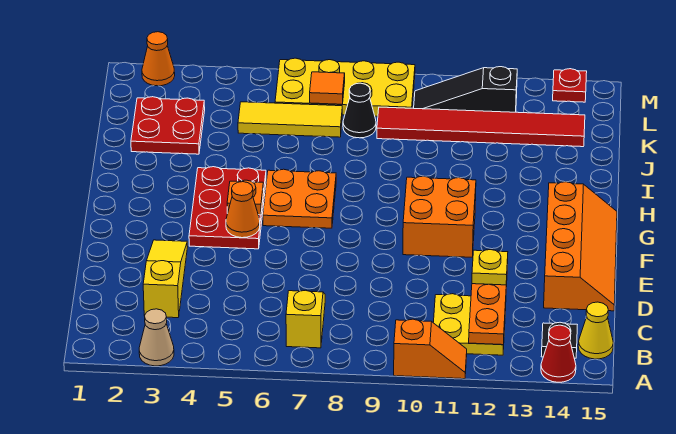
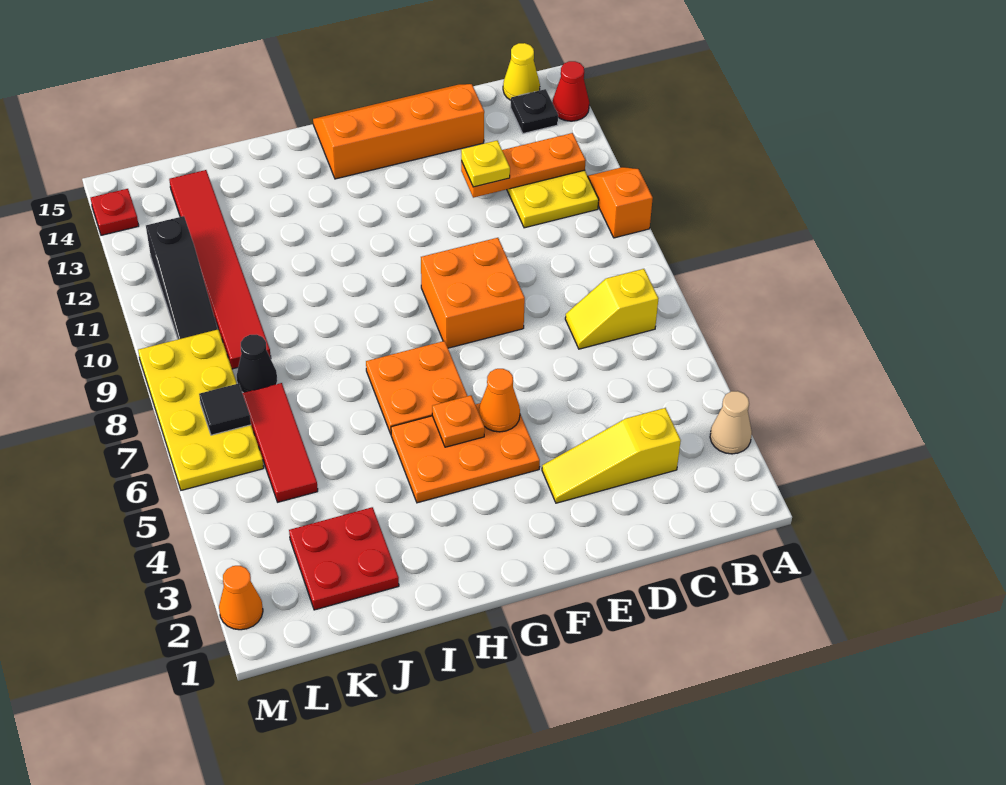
red plate F4:H5 level 1 -> orange plate F4:H5 level 1
orange brick F10:G11 level 1 -> orange brick E8:F9 level 1
yellow tile K5:K7 level 1 -> red tile K5:K7 level 1
orange tile L7 level 2 -> black tile L7 level 2

